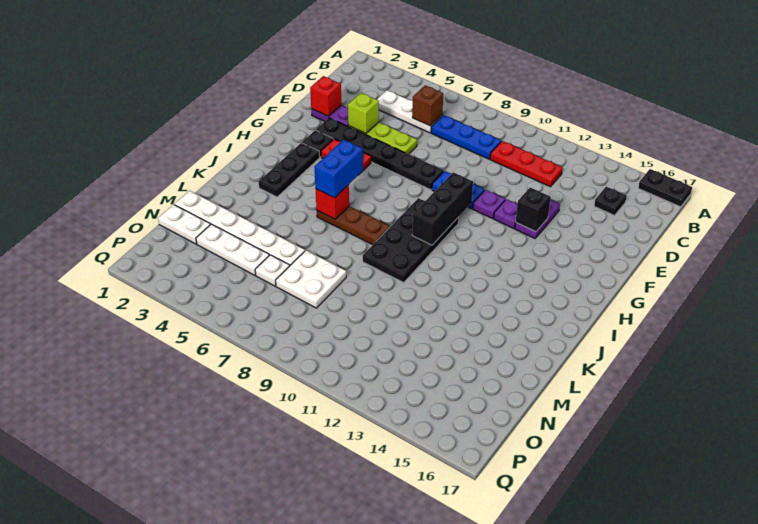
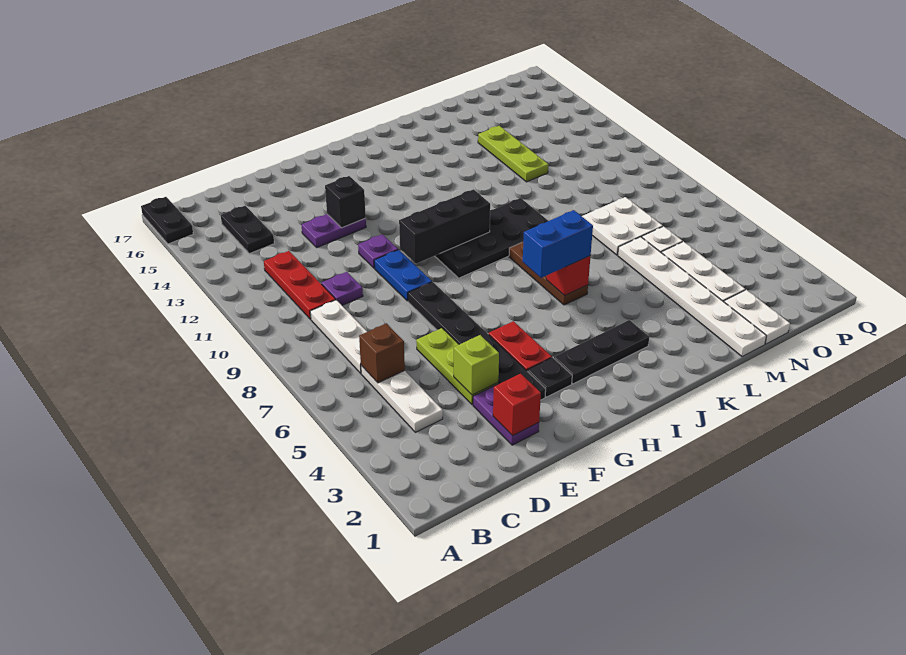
blue plate C7:C9 level 1 -> white plate C7:C9 level 1
black plate C15 level 1 -> black plate C14:C15 level 1
purple plate F12 level 1 -> purple plate D10 level 1
none -> lime plate M12:M14 level 1

